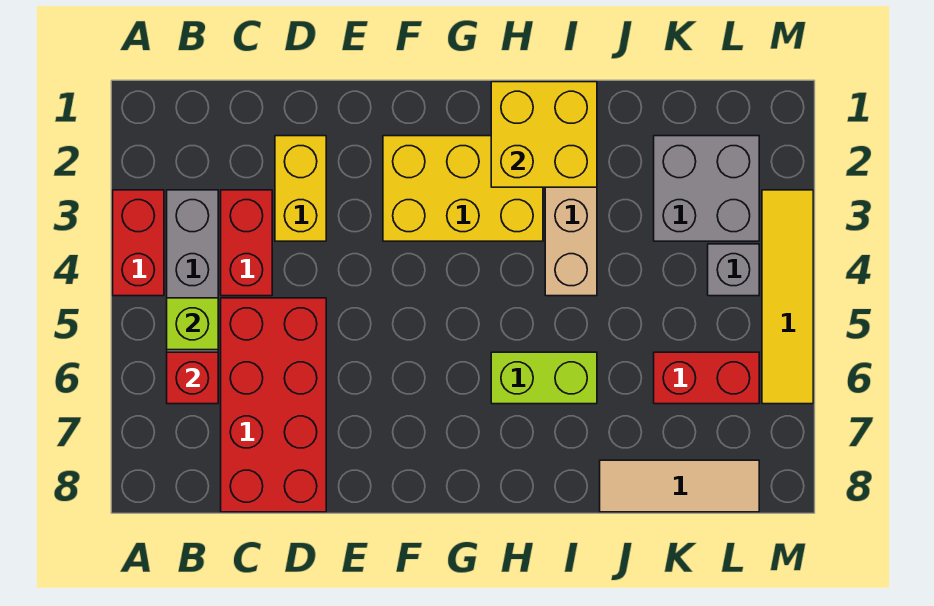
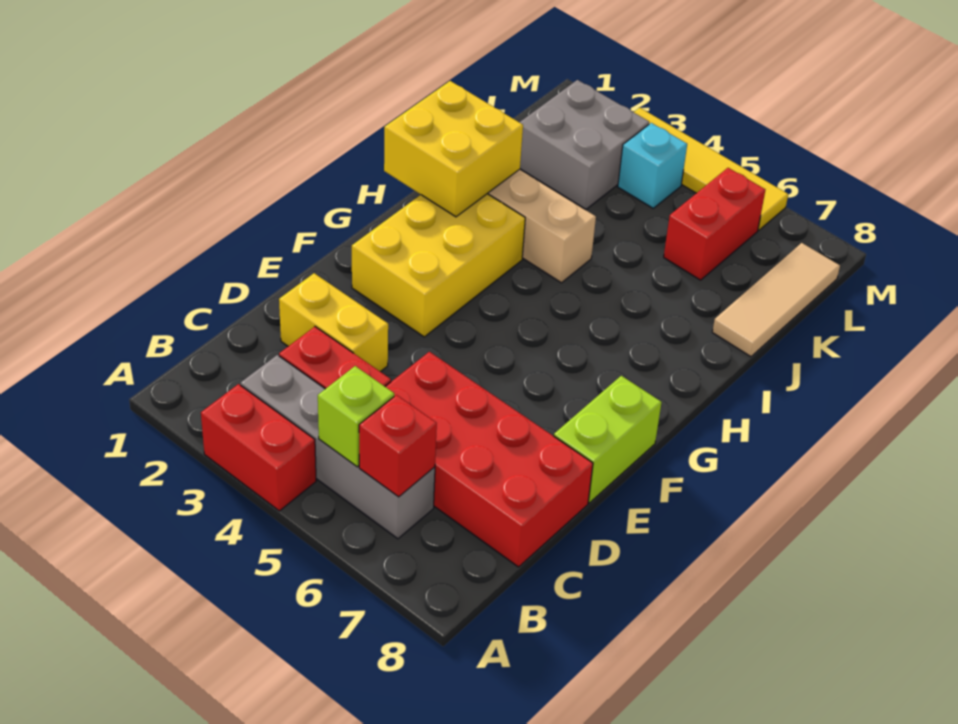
lime brick H6:I6 level 1 -> lime brick E8:F8 level 1
grey brick L4 level 1 -> cyan brick L4 level 1

